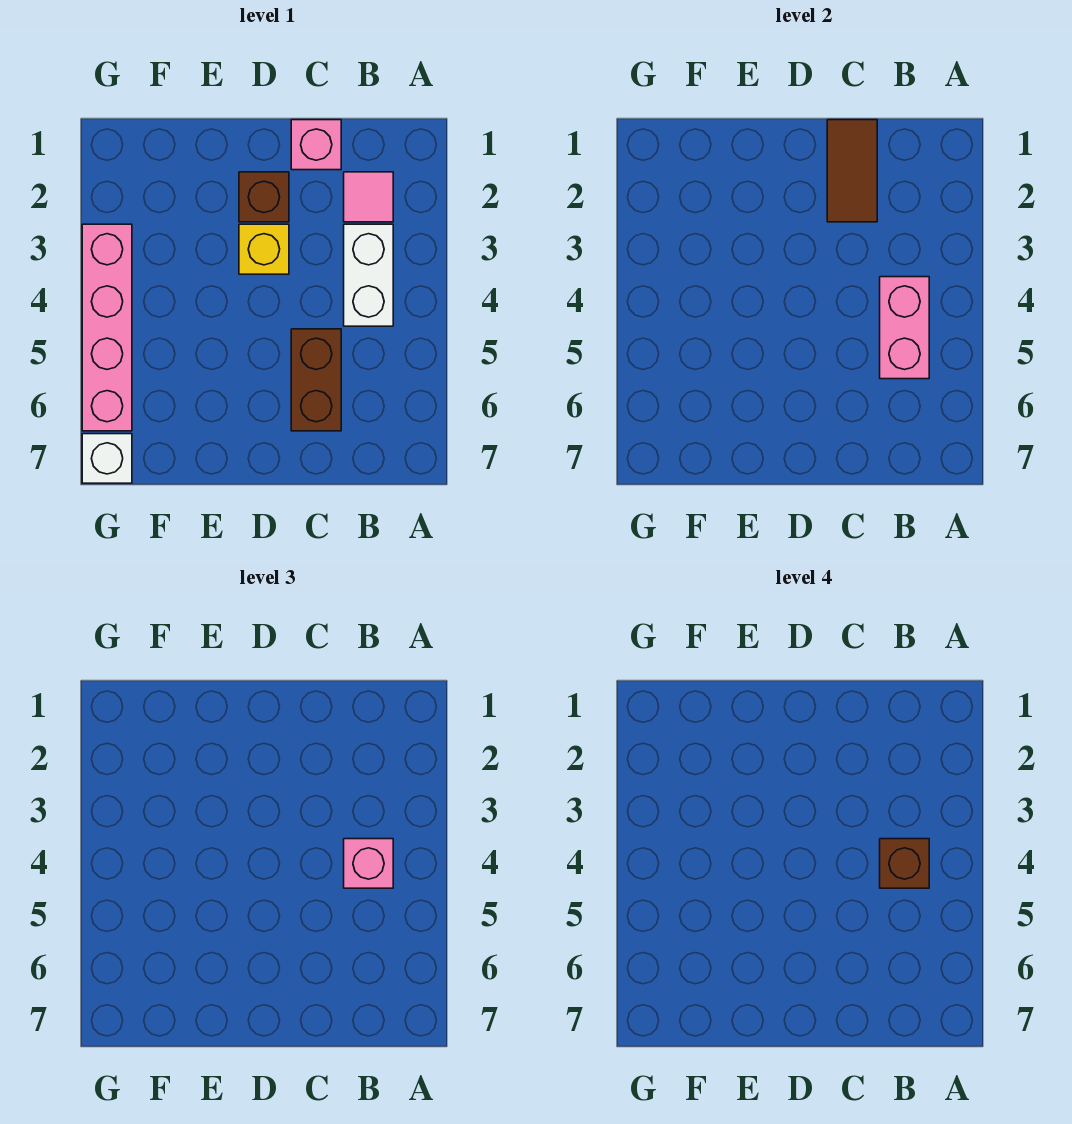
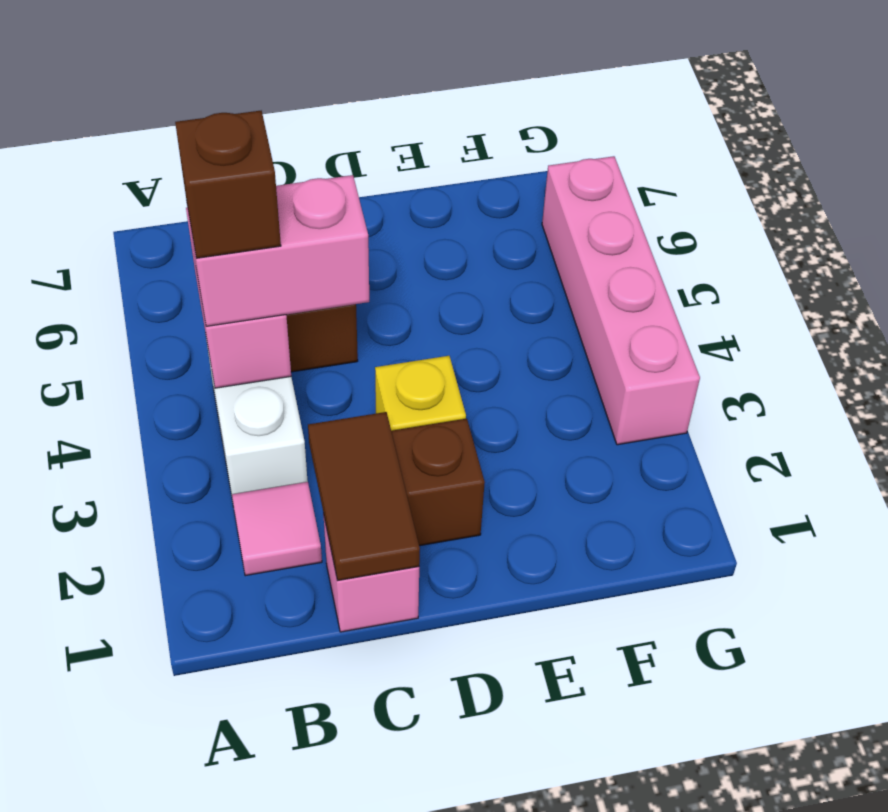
pink brick B4 level 3 -> pink brick B4:C4 level 3
white brick G7 level 1 -> none

